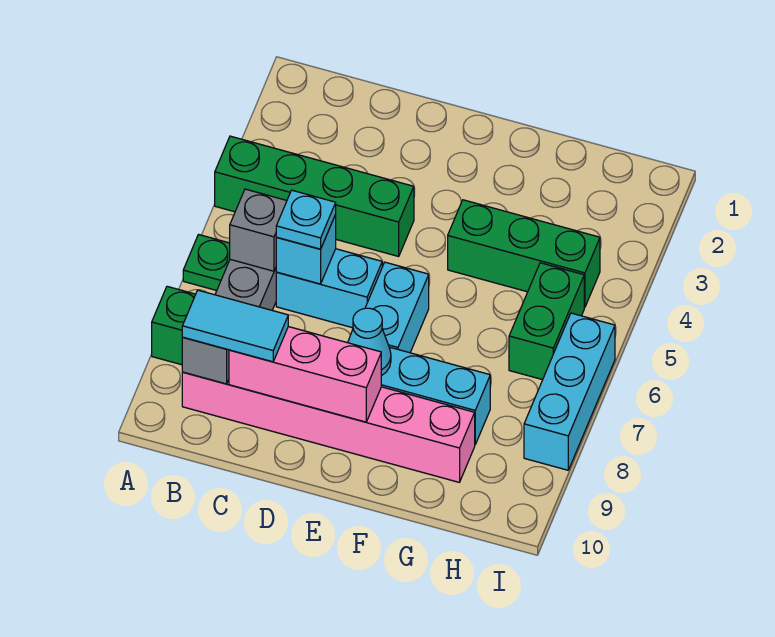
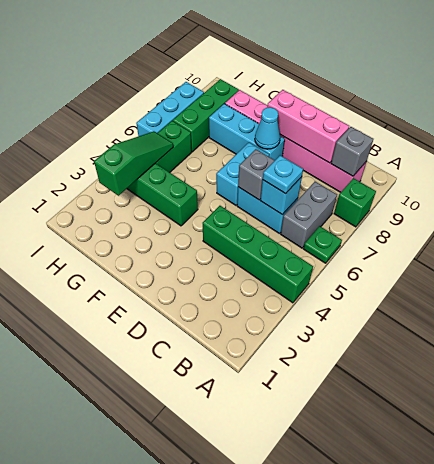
grey brick B6 level 2 -> grey brick D6 level 2
cyan tile B9:C9 level 3 -> none
none -> green slope H3:H5 level 2 top 3
none -> green brick H7:H9 level 1

